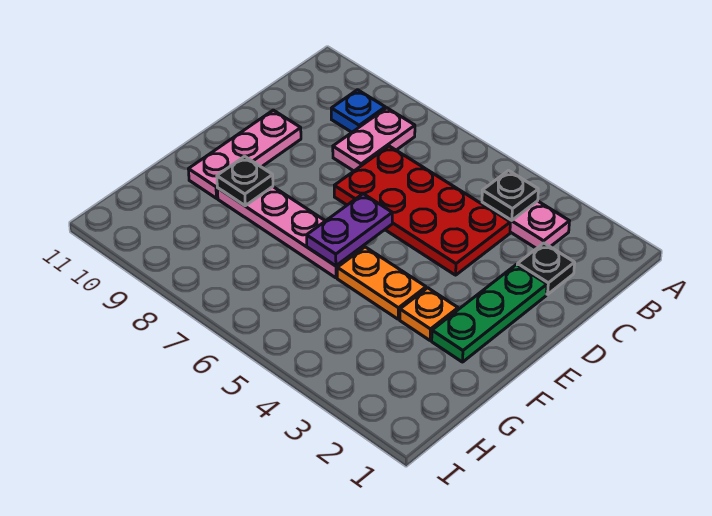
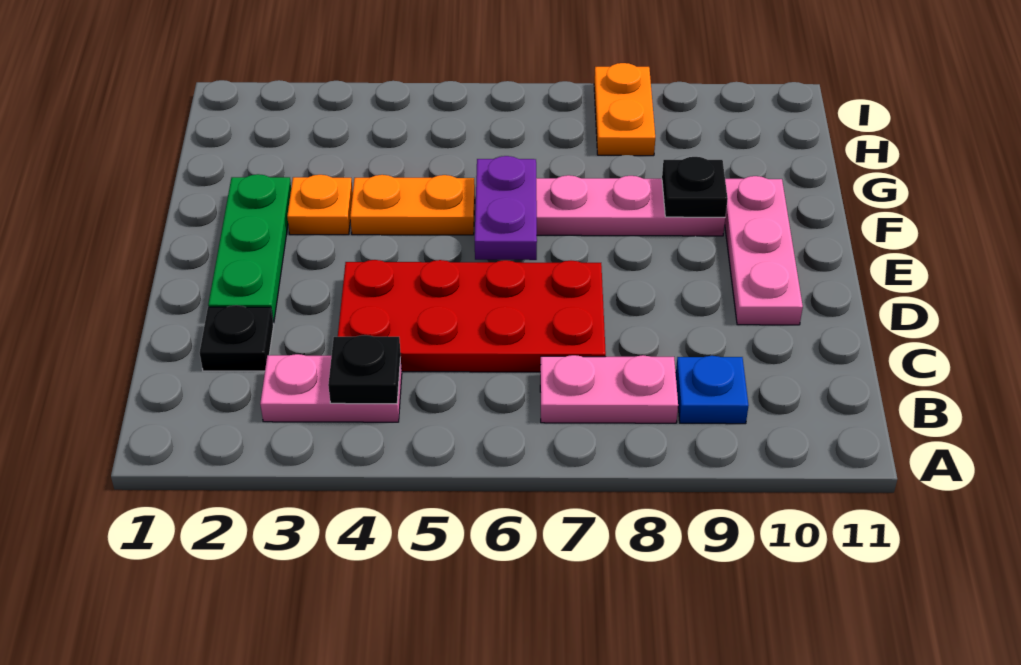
pink plate B8:C8 level 1 -> pink plate B7:B8 level 1
none -> orange plate H8:I8 level 1

